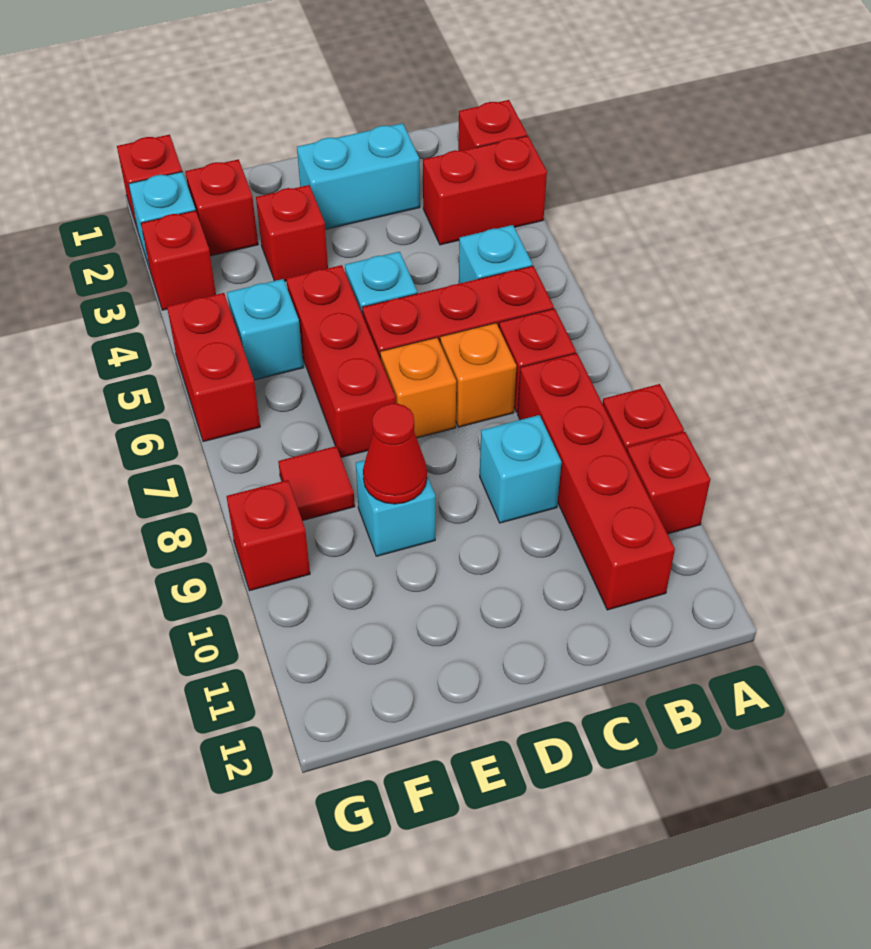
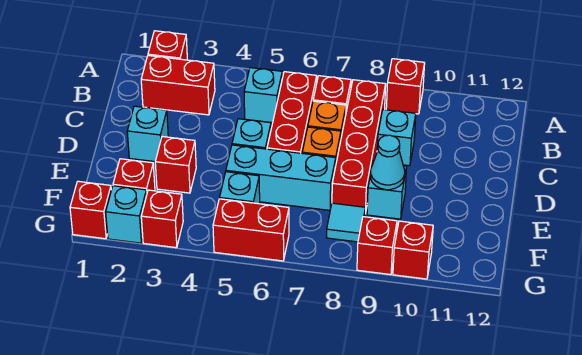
red brick A3:B3 level 1 -> red brick B2:B3 level 1
red brick A10 level 1 -> red brick G10 level 1
red brick B8:B11 level 1 -> red brick B8:E8 level 1
cyan brick C2:D2 level 1 -> cyan brick D2 level 1
red brick E5:E7 level 1 -> cyan brick E5:E7 level 1
red cone E9 level 2 -> cyan cone E9 level 2
red tile F8 level 1 -> cyan tile F8 level 1

